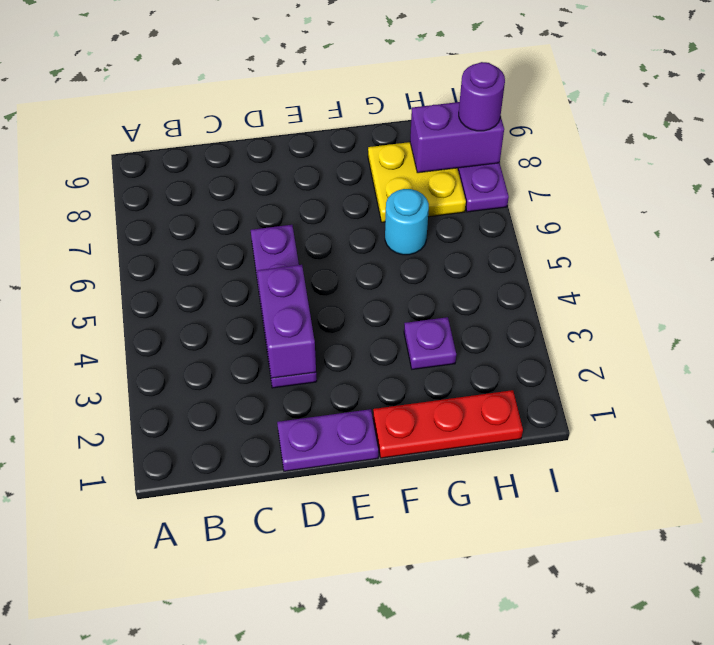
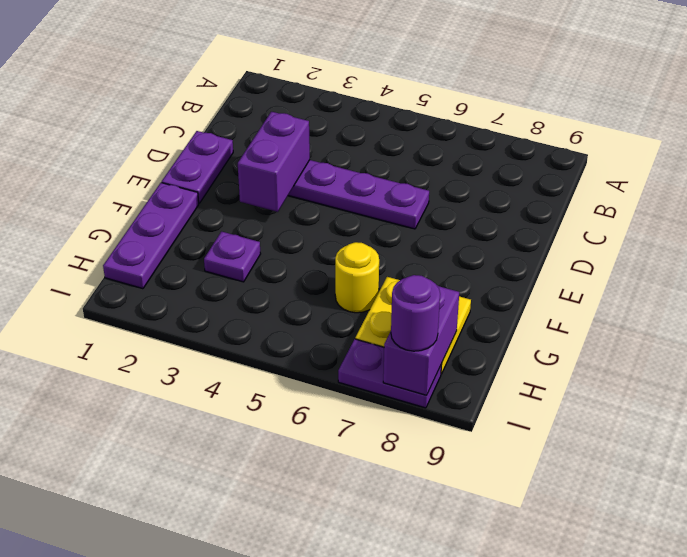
purple brick D3:D4 level 2 -> purple brick D3:E3 level 2
red plate F1:H1 level 1 -> purple plate F1:H1 level 1
cyan round brick G6 level 1 -> yellow round brick G6 level 1

